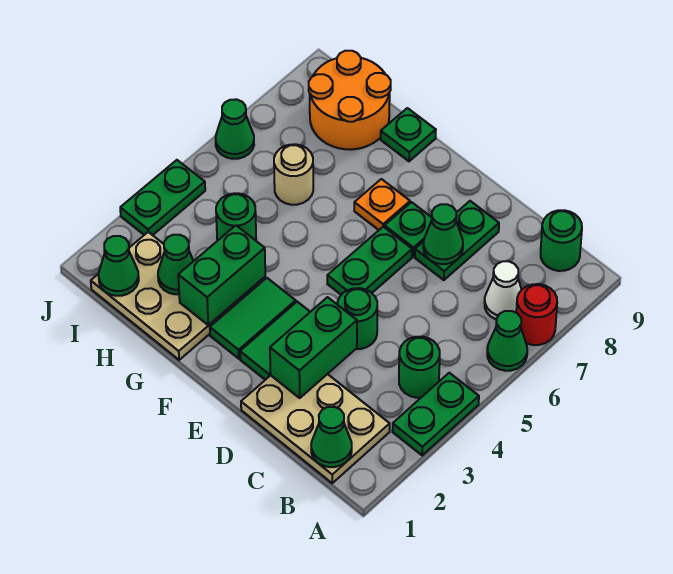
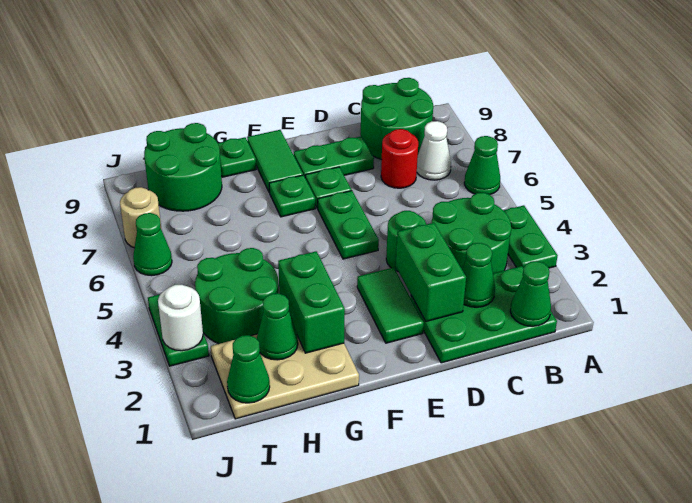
red round brick A7 level 1 -> red round brick C7 level 1
tan plate B1:D2 level 1 -> green plate B1:D2 level 1
green round brick B4 level 1 -> green round brick B3:C4 level 1
green round brick B9 level 1 -> green round brick B8:C9 level 1
green plate D7:D8 level 1 -> green plate D8:E8 level 1
green cone D7 level 2 -> green cone C2 level 2
green tile F2:F3 level 1 -> green tile F8:F9 level 1
orange plate F7 level 1 -> green plate F7 level 1
green round brick H4 level 1 -> green round brick H3:I4 level 1
tan round brick H6 level 1 -> tan round brick J7 level 1
orange round brick H8:I9 level 1 -> green round brick H8:I9 level 1
none -> white round brick J3 level 2

